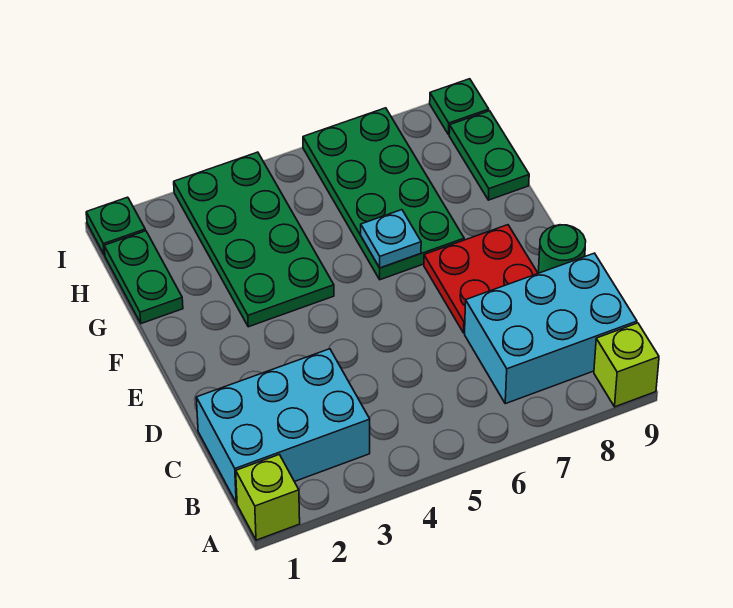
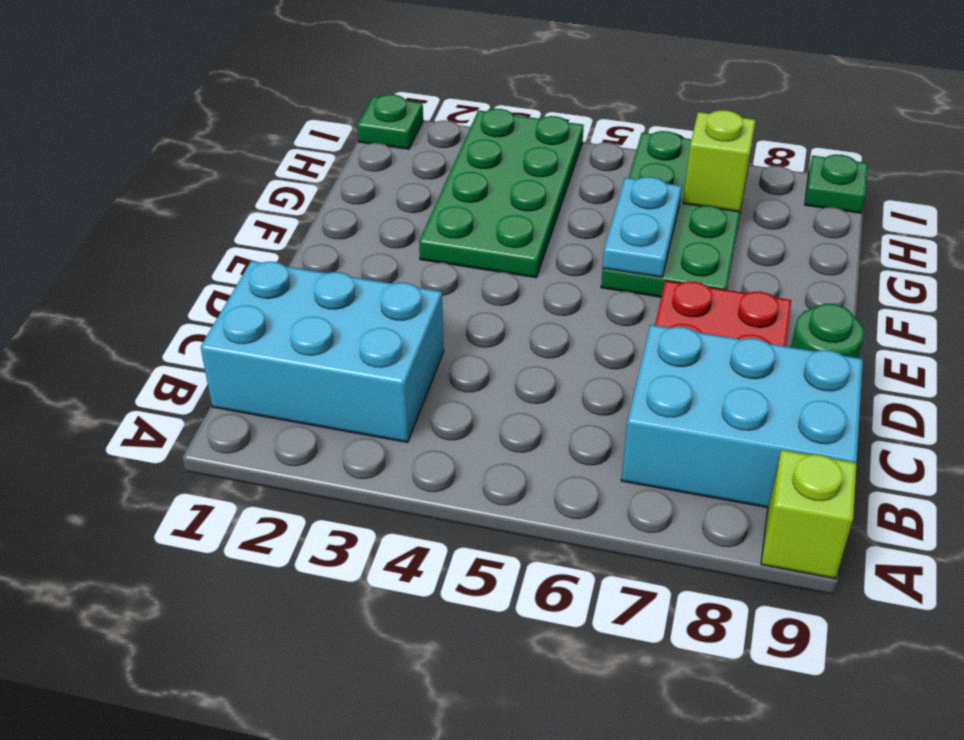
lime brick A1 level 1 -> lime brick H7 level 2
cyan plate F6 level 2 -> cyan plate F6:G6 level 2
green plate G1:H1 level 1 -> none
green plate G9:H9 level 1 -> none

